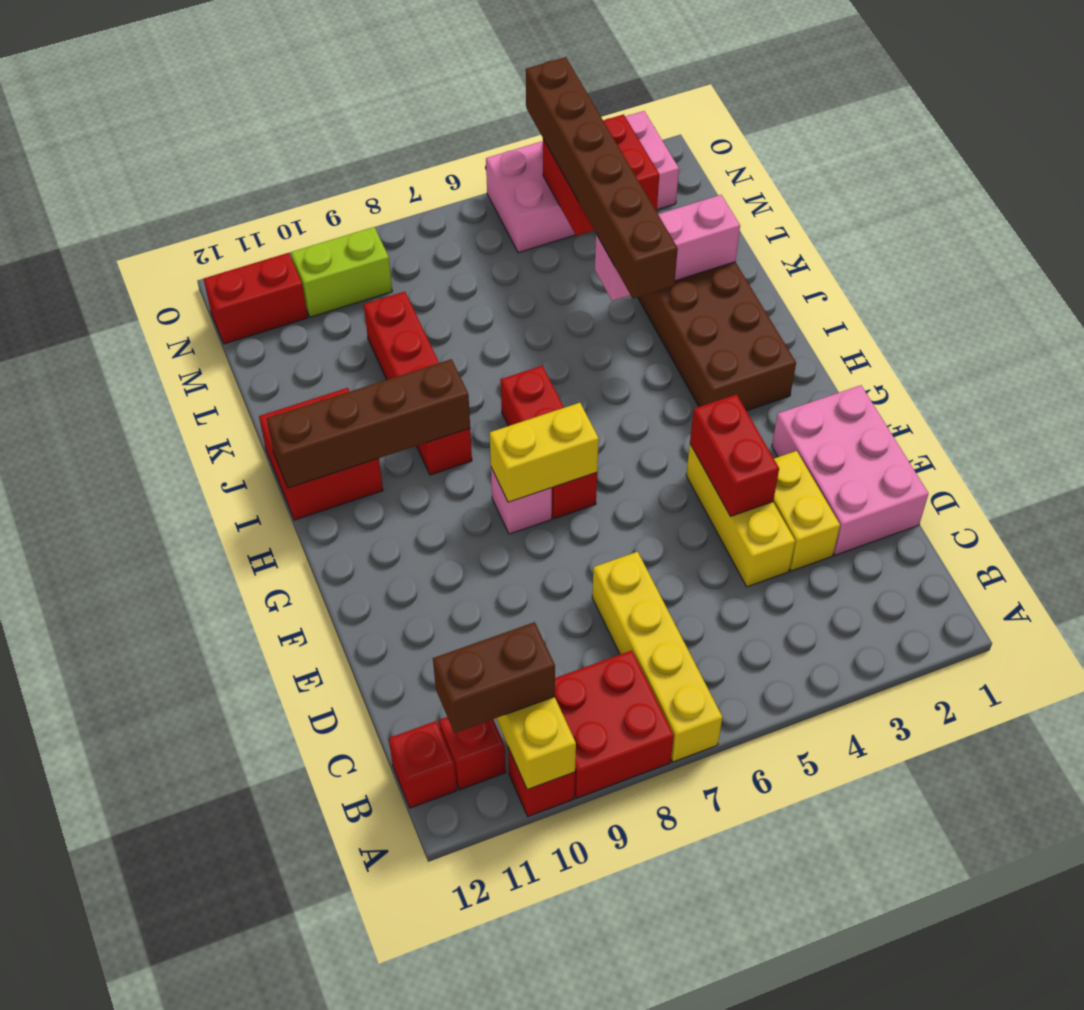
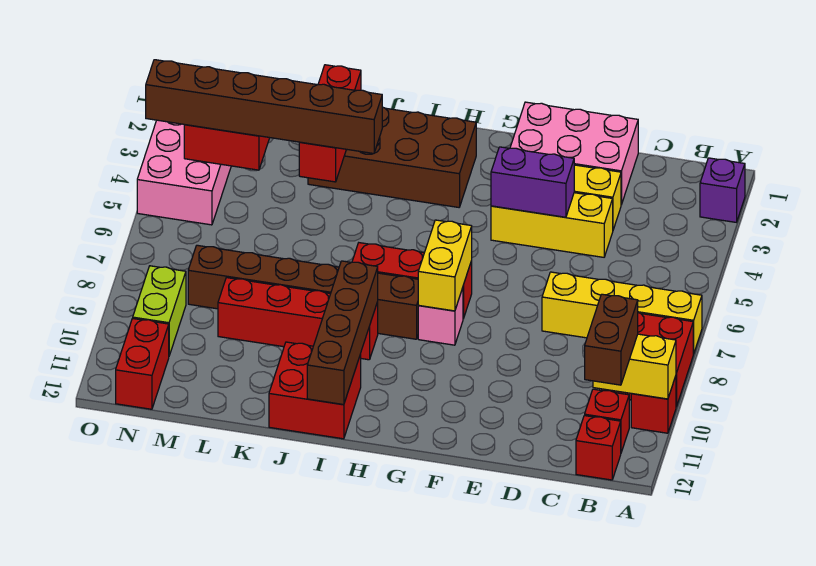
none -> purple brick A2 level 1
red brick E4:F4 level 2 -> purple brick E4:F4 level 2
none -> brown brick H8:M8 level 1
pink brick K2:K4 level 2 -> red brick K2:K4 level 2

